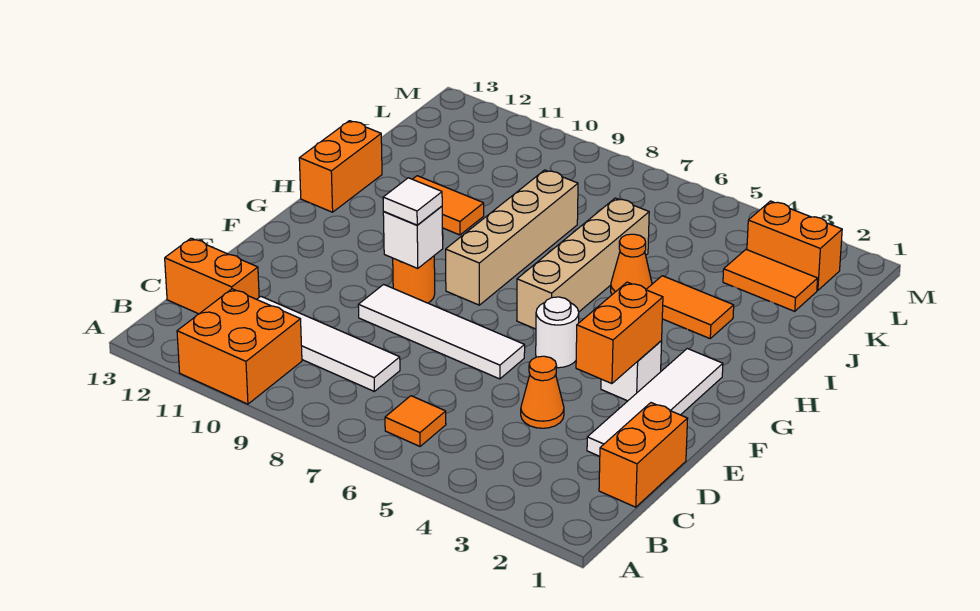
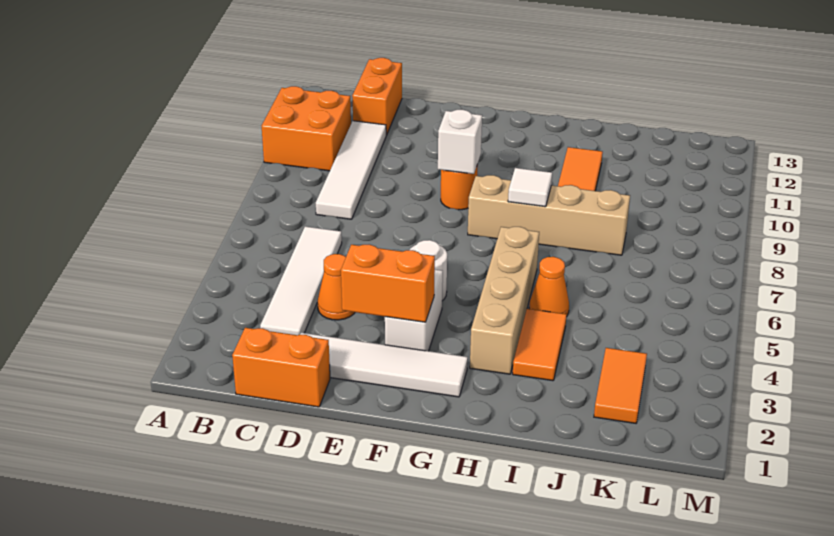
orange tile B6 level 1 -> none
white tile E6:E9 level 1 -> white tile C3:C6 level 1
white brick F3 level 1 -> white brick F3:F4 level 1
white tile F9 level 3 -> white tile H8 level 2
tan brick G6:J6 level 1 -> tan brick H3:H6 level 1
orange brick H13:I13 level 1 -> none
orange brick L2:L3 level 1 -> none

